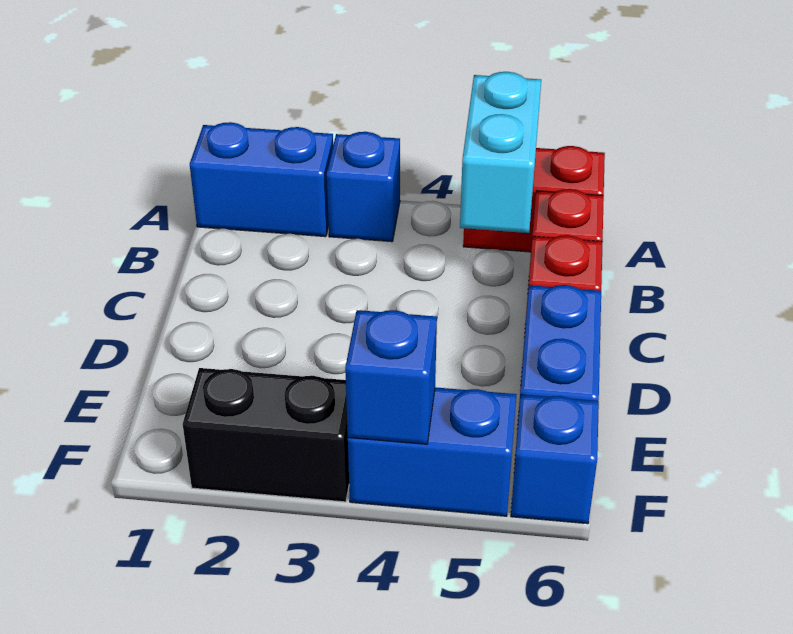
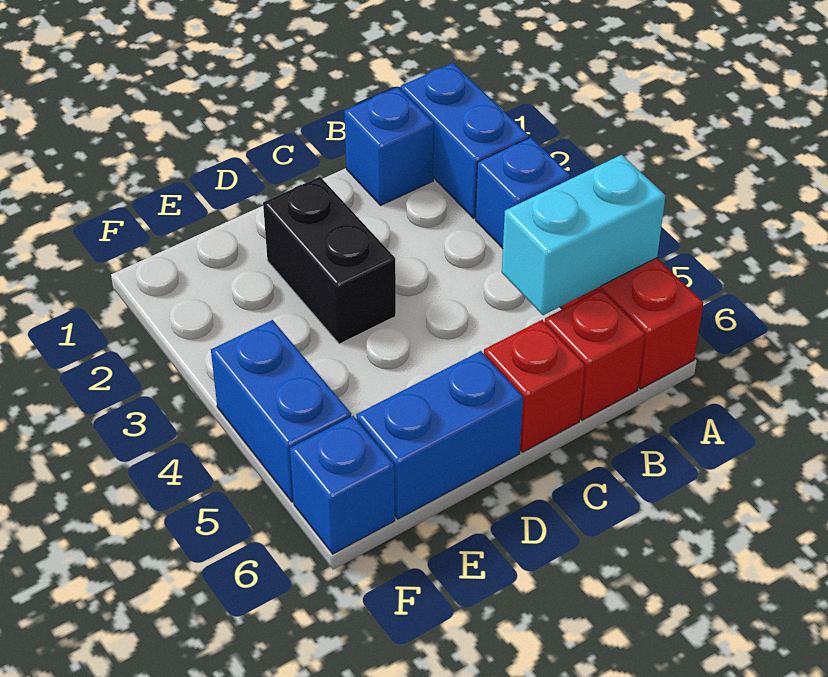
black brick F2:F3 level 1 -> black brick D2:D3 level 1
blue brick F4 level 2 -> blue brick B1 level 1

